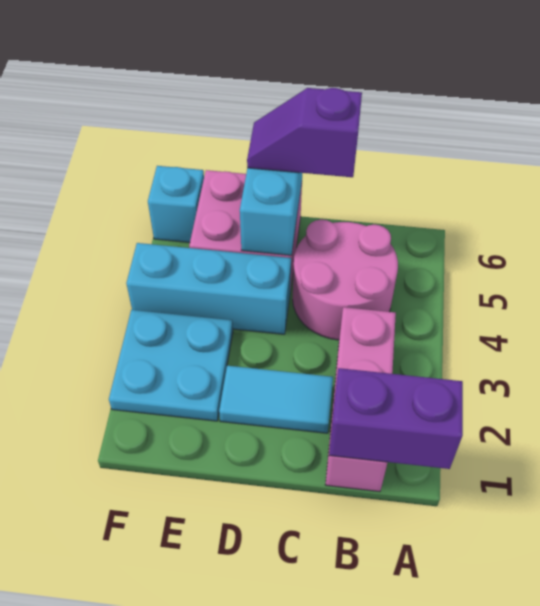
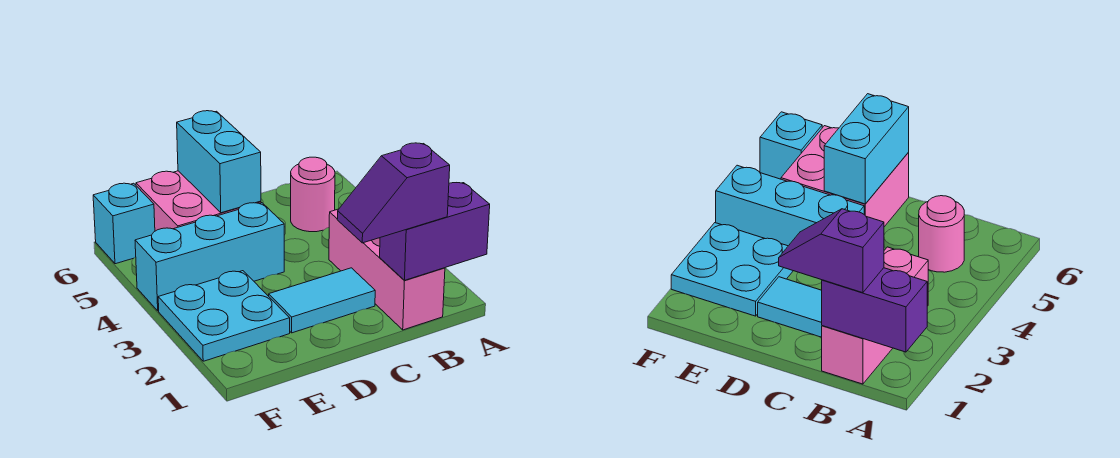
pink round brick B4:C5 level 1 -> pink round brick B5 level 1
purple slope C6:D6 level 3 top C -> purple slope B1:C1 level 3 top B

